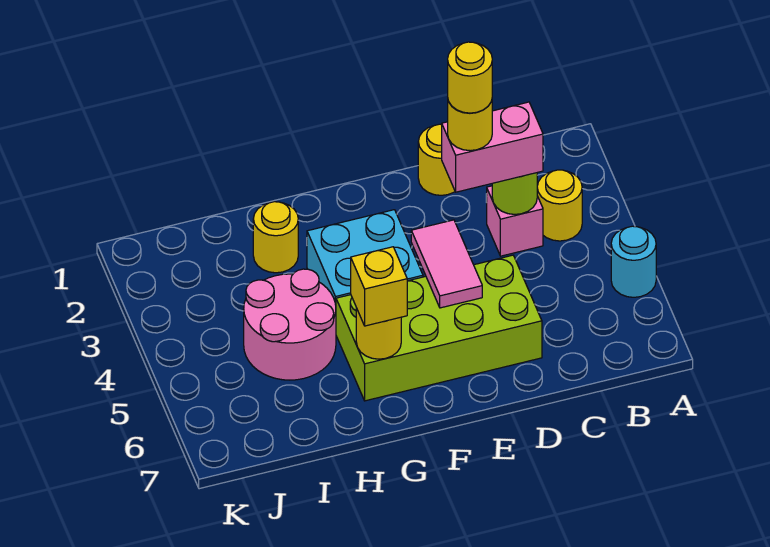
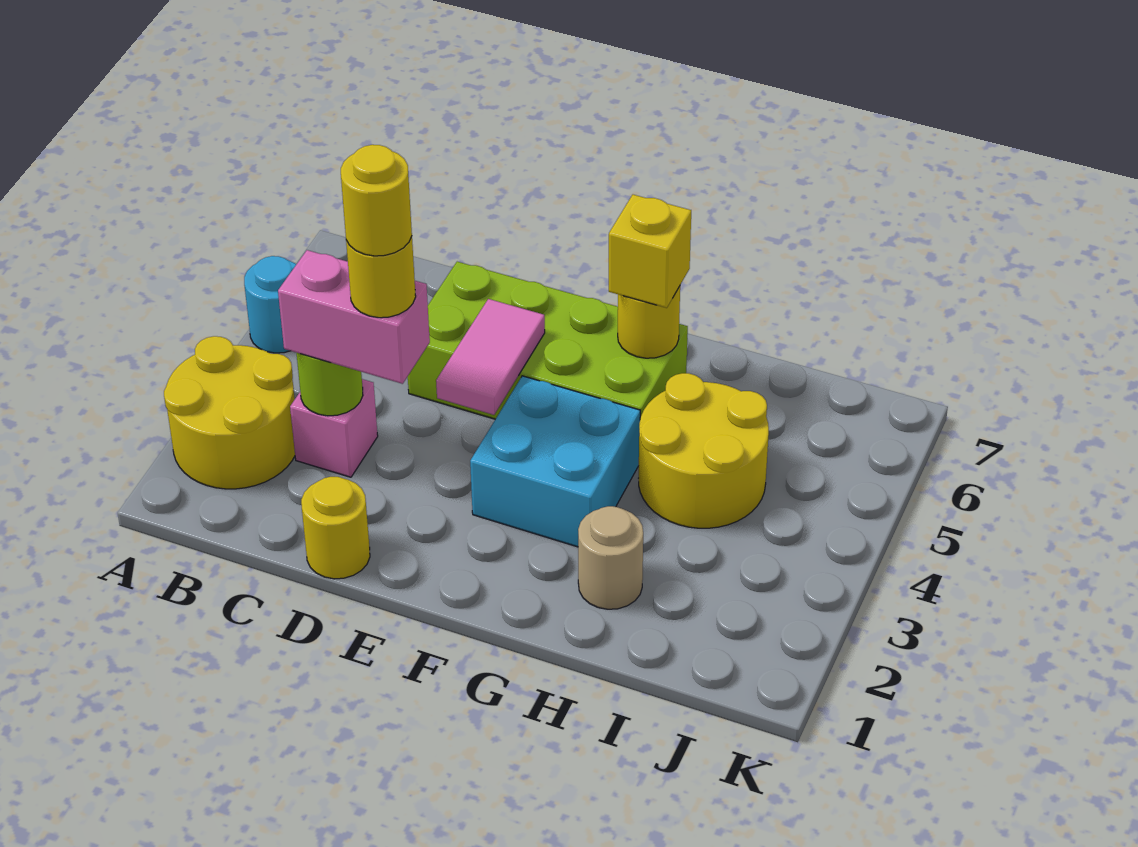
yellow round brick B3 level 1 -> yellow round brick A2:B3 level 1
yellow round brick H2 level 1 -> tan round brick H2 level 1
pink round brick H4:I5 level 1 -> yellow round brick H4:I5 level 1

